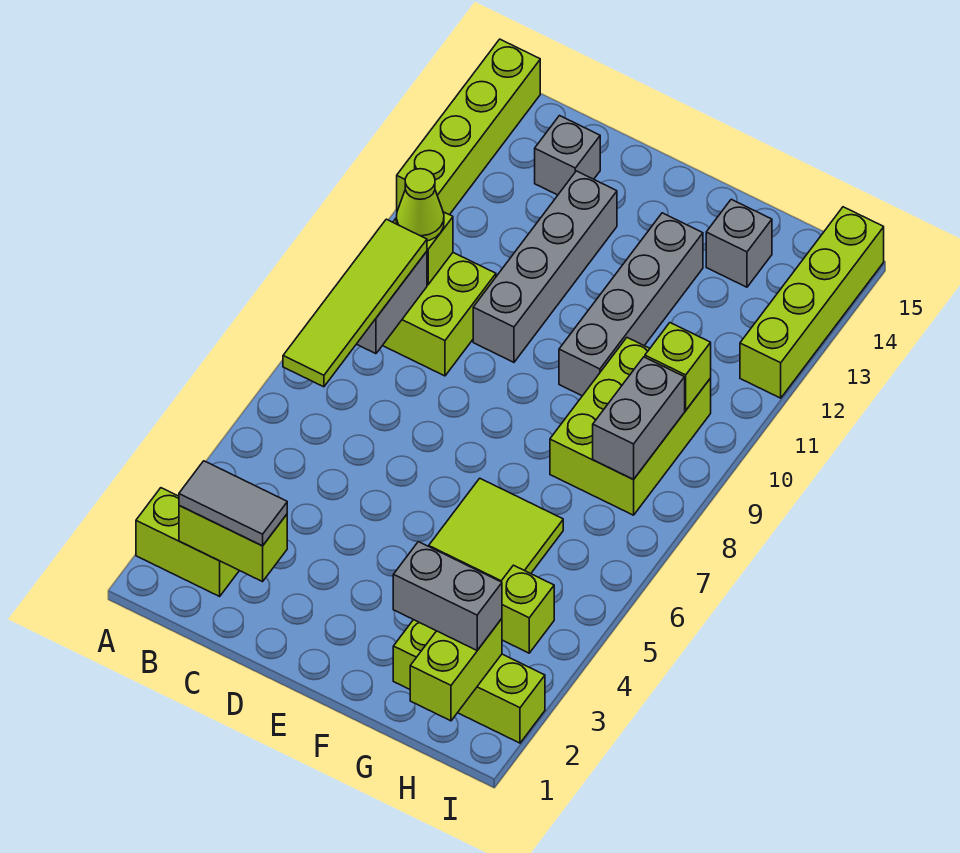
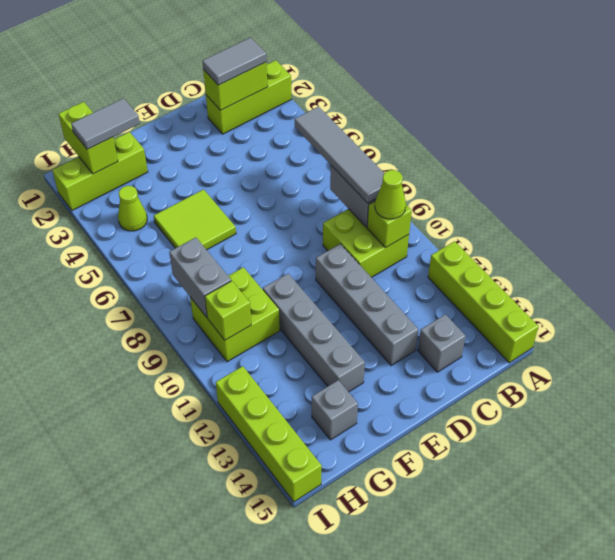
lime brick A2:B2 level 1 -> lime brick A2:C2 level 1
lime tile B6:B9 level 3 -> grey tile B6:B9 level 3
grey brick G2:H2 level 3 -> grey tile G2:H2 level 3
lime brick G8:H10 level 1 -> lime brick G9:H10 level 1
lime brick H4 level 1 -> lime cone H4 level 1

